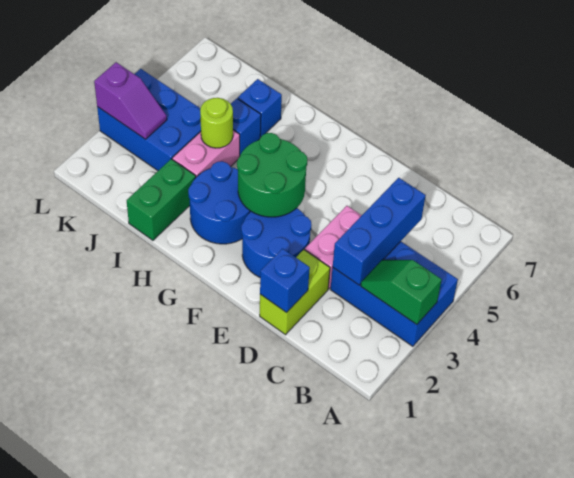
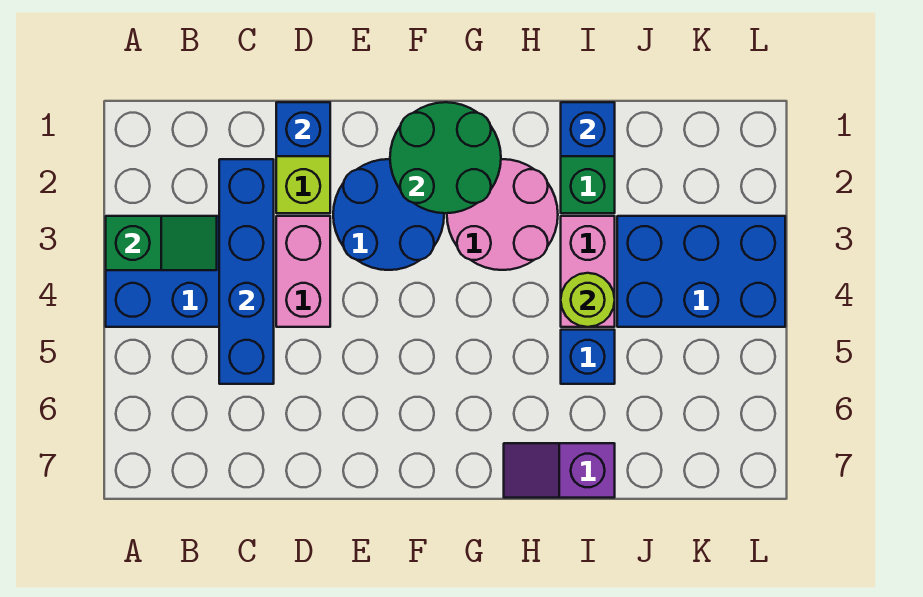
blue brick C3:C5 level 2 -> blue brick C2:C5 level 2
green round brick F3:G4 level 2 -> green round brick F1:G2 level 2
blue round brick G2:H3 level 1 -> pink round brick G2:H3 level 1
blue brick I6 level 1 -> blue brick I1 level 2
purple slope K3:L3 level 2 top L -> purple slope H7:I7 level 1 top I

